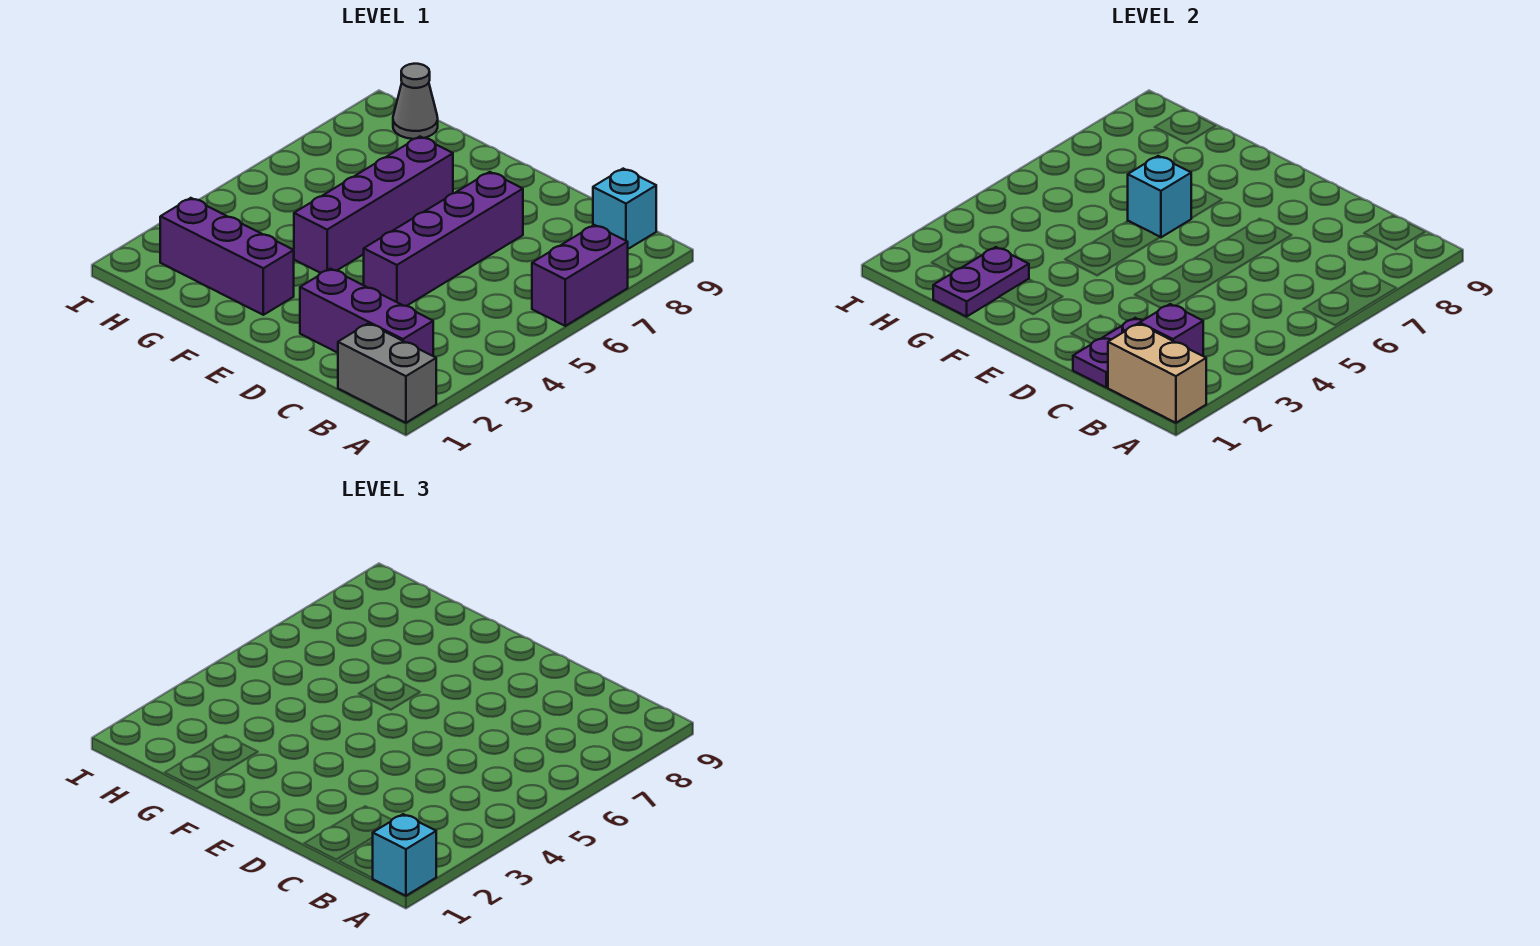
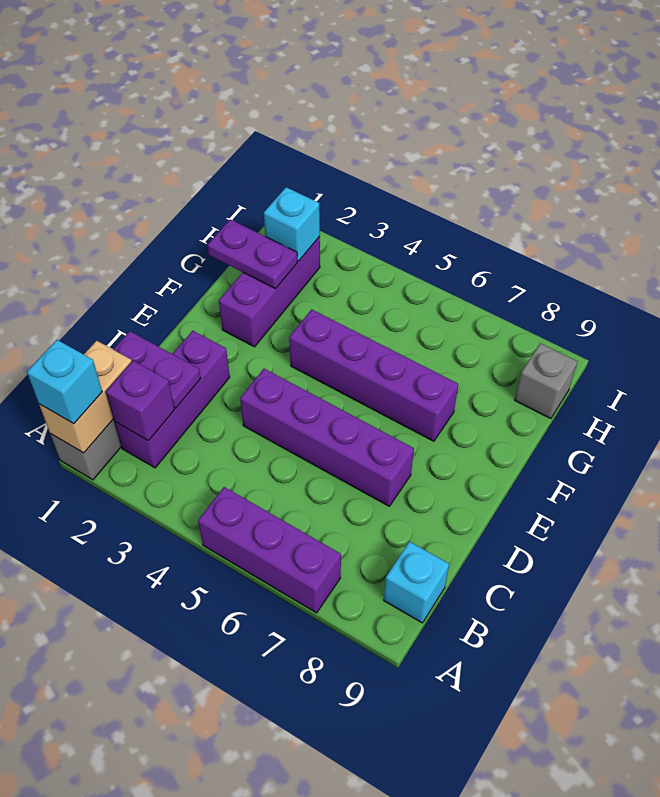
purple brick A6:A7 level 1 -> purple brick A5:A7 level 1
cyan brick F6 level 2 -> cyan brick H2 level 2
grey cone H9 level 1 -> grey brick H9 level 1

